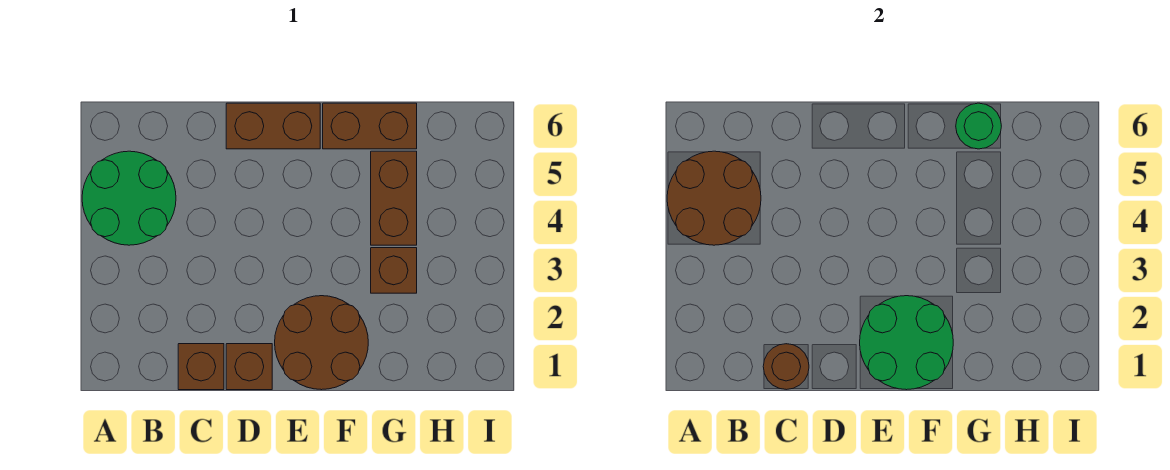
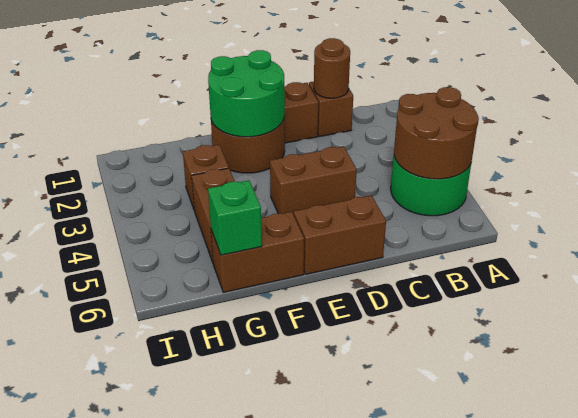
none -> brown brick D4:E4 level 1
green round brick G6 level 2 -> green brick G6 level 2

